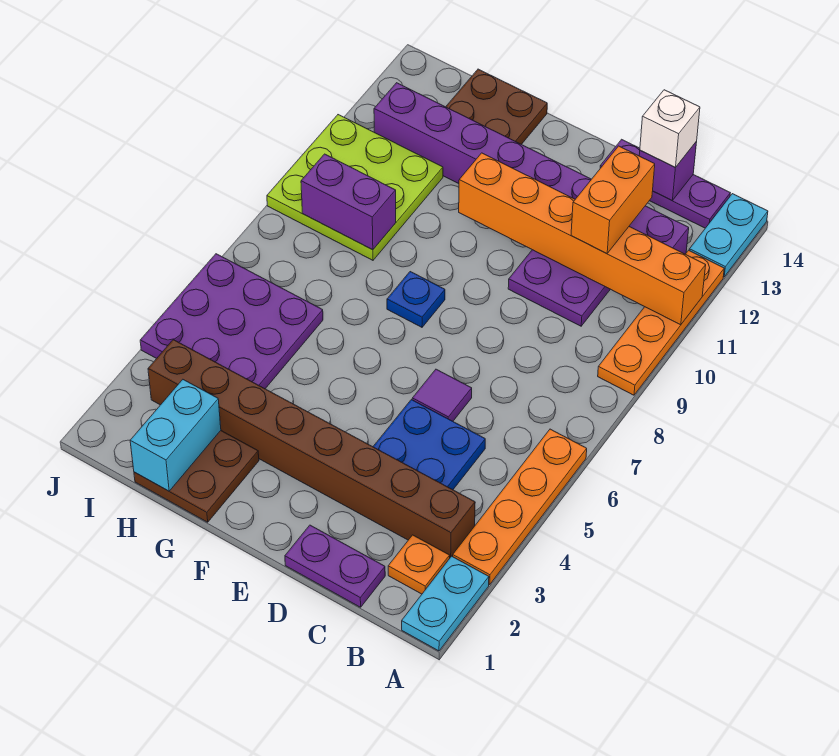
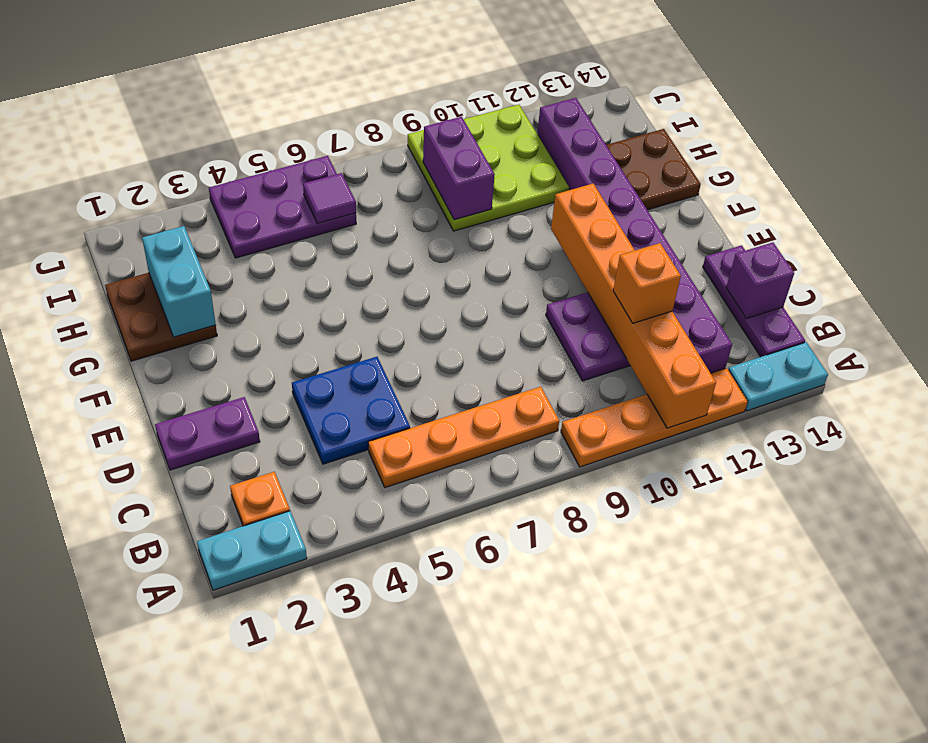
orange plate A3:A6 level 1 -> orange plate B5:B8 level 1
brown brick B3:I3 level 1 -> none
purple plate C1:D1 level 1 -> purple plate D1:D2 level 1
orange brick C11:C12 level 3 -> orange brick C11 level 3
white brick C14 level 3 -> none
purple tile D6 level 1 -> purple tile I6 level 2
blue plate F8 level 1 -> none
cyan brick H1:H2 level 2 -> cyan brick G2:H2 level 2
purple plate H4:J6 level 1 -> purple plate I4:J6 level 1

